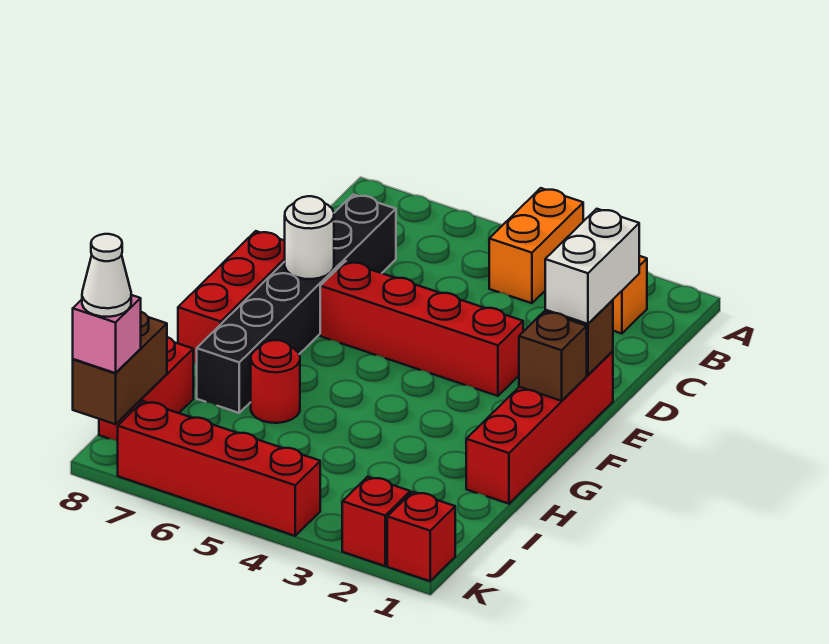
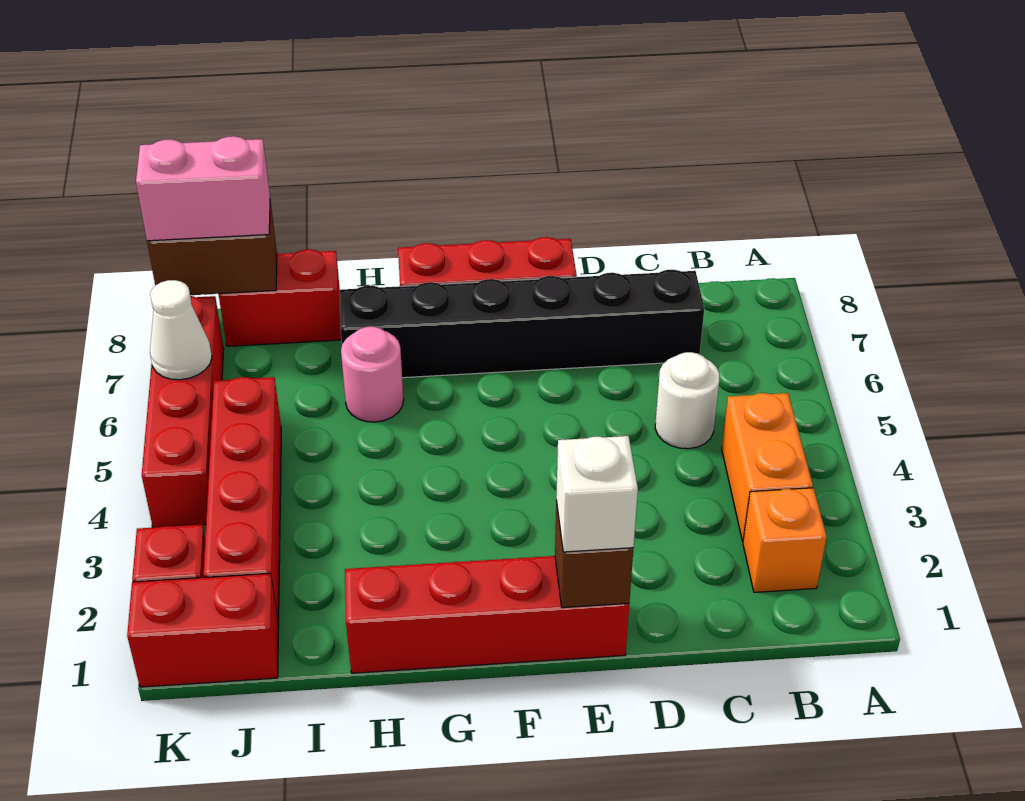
orange brick A4:B4 level 1 -> orange brick B3:B4 level 1
white brick D1:E1 level 3 -> white brick E1 level 3
red brick E3:E6 level 1 -> red brick J2:J5 level 1
white round brick E7 level 2 -> white round brick C5 level 1
brown brick F1 level 2 -> none
red round brick H6 level 1 -> pink round brick H6 level 1
red brick K1 level 1 -> red brick J1:K1 level 1
pink brick K8 level 3 -> pink brick J8:K8 level 3
white cone K8 level 4 -> white cone K6 level 2

